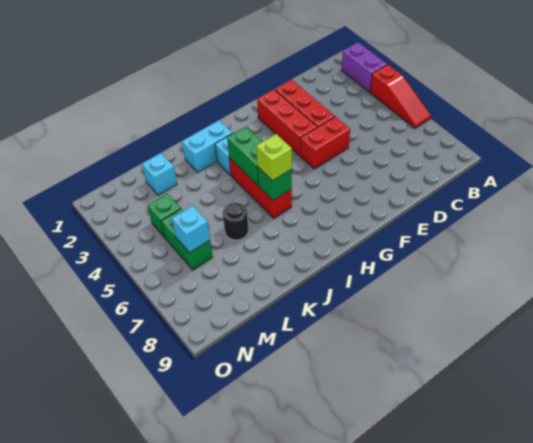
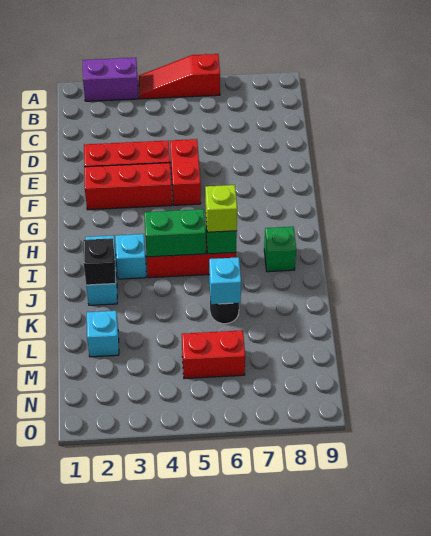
red slope A4:A6 level 1 top 4 -> red slope A4:A6 level 1 top 6
none -> black brick J2 level 2
green brick M4 level 1 -> green brick I8 level 1
green brick M5:M6 level 1 -> red brick M5:M6 level 1
cyan brick M6 level 2 -> cyan brick K6 level 2

